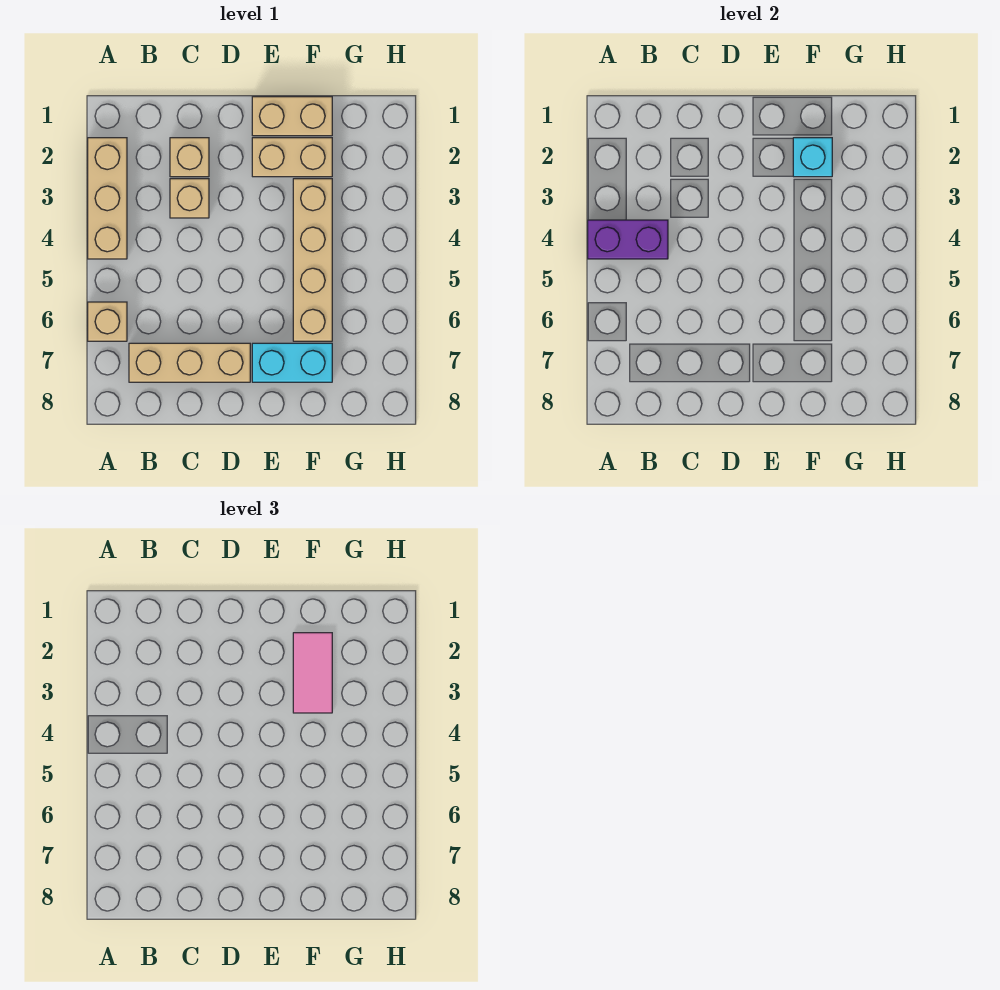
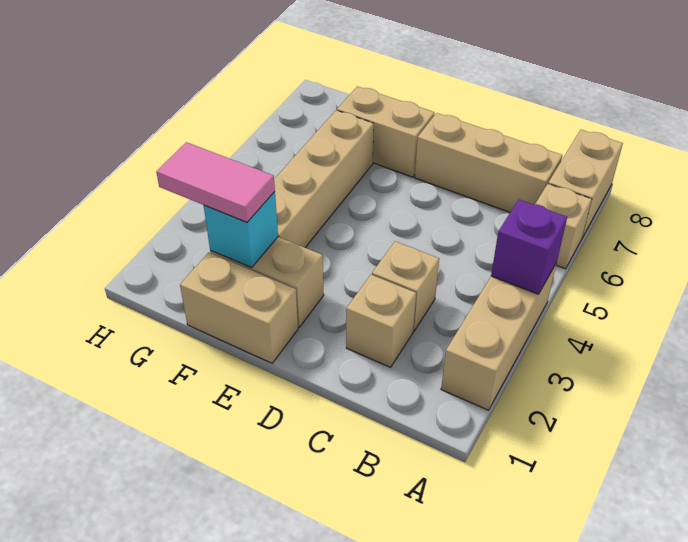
purple brick A4:B4 level 2 -> purple brick A4 level 2
none -> tan brick A7:A8 level 1
cyan brick E7:F7 level 1 -> tan brick E7:F7 level 1
pink tile F2:F3 level 3 -> pink tile F2:G2 level 3

